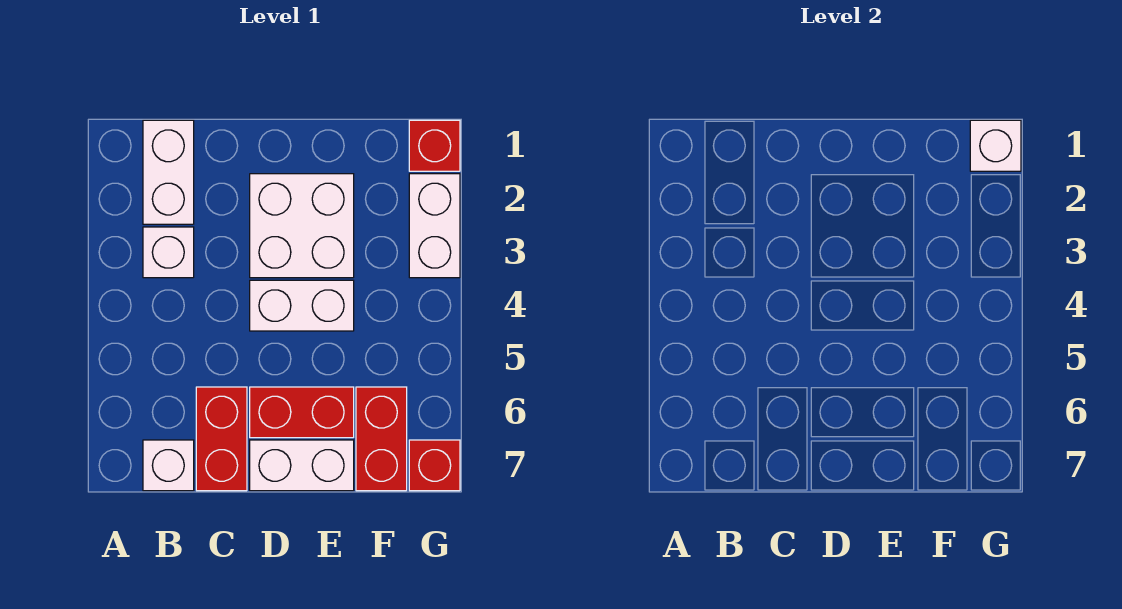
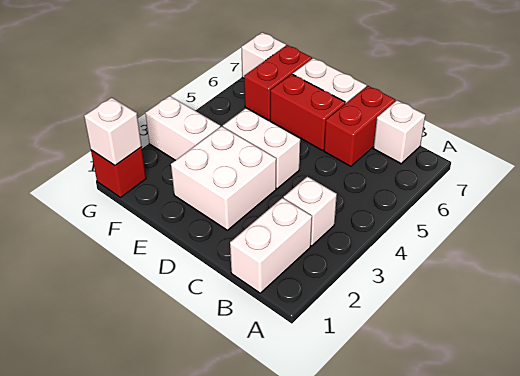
white brick G2:G3 level 1 -> white brick F3:G3 level 1
red brick G7 level 1 -> white brick G7 level 1

